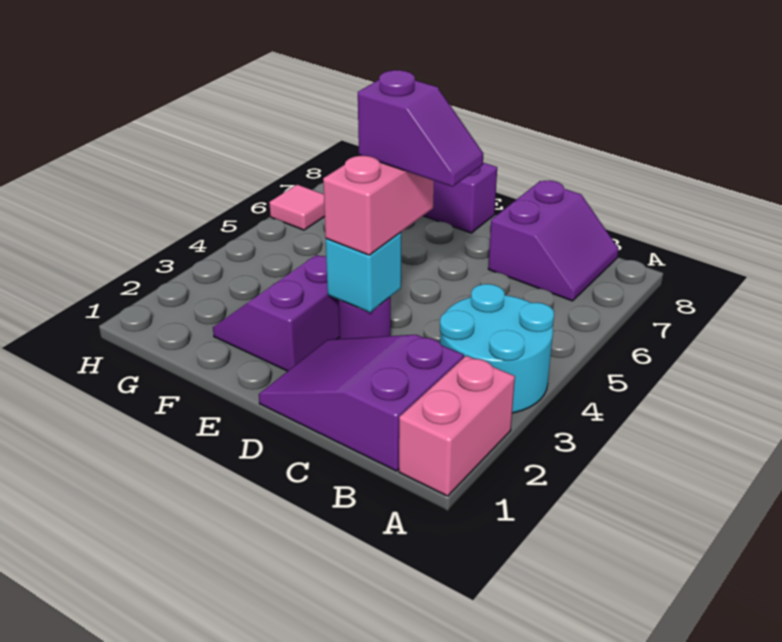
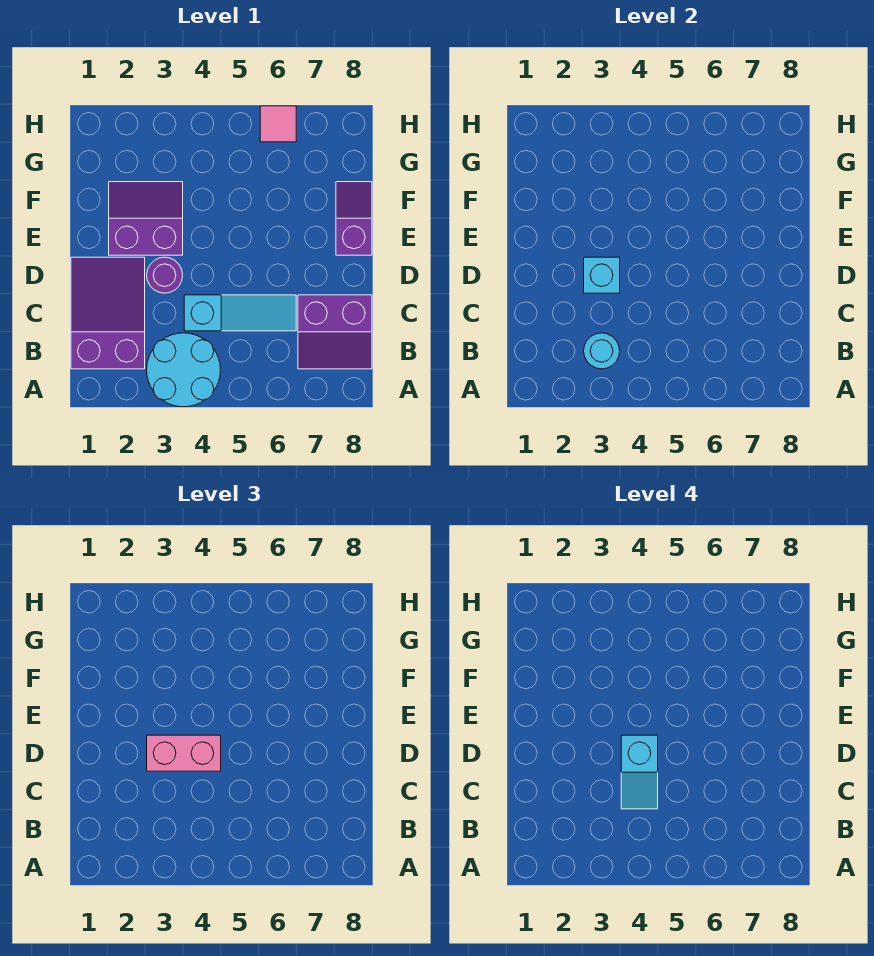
pink brick A1:A2 level 1 -> none
none -> cyan round brick B3 level 2
none -> cyan slope C4:C6 level 1 top 4
purple slope C4:D4 level 4 top D -> cyan slope C4:D4 level 4 top D

